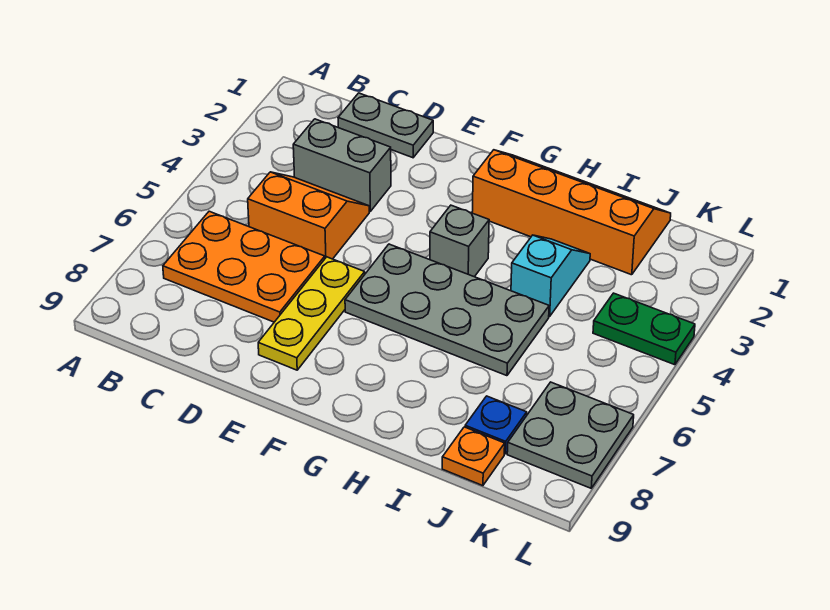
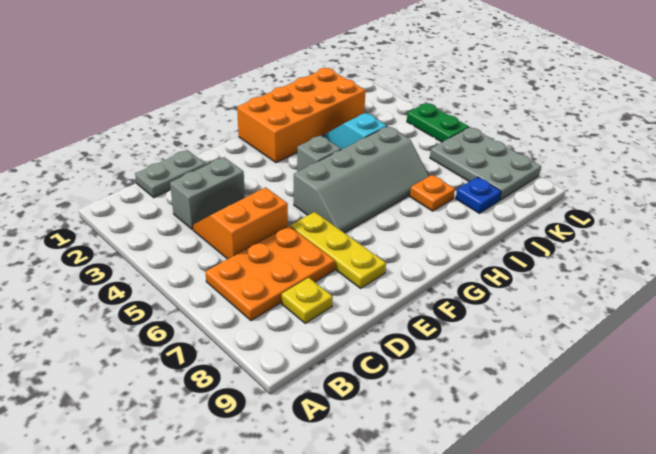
none -> yellow plate C8 level 1
grey plate F5:I6 level 1 -> grey slope F5:I6 level 1 top 5
orange slope G1:J2 level 1 top 2 -> orange brick G1:J2 level 1
orange plate J9 level 1 -> orange plate I7 level 1
green plate K4:L4 level 1 -> green plate L4:L5 level 1
grey plate K7:L8 level 1 -> grey plate K6:L8 level 1

